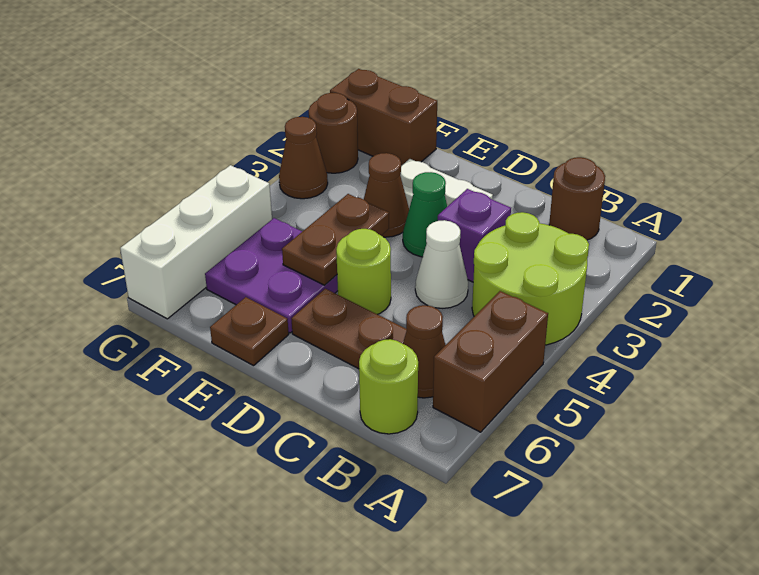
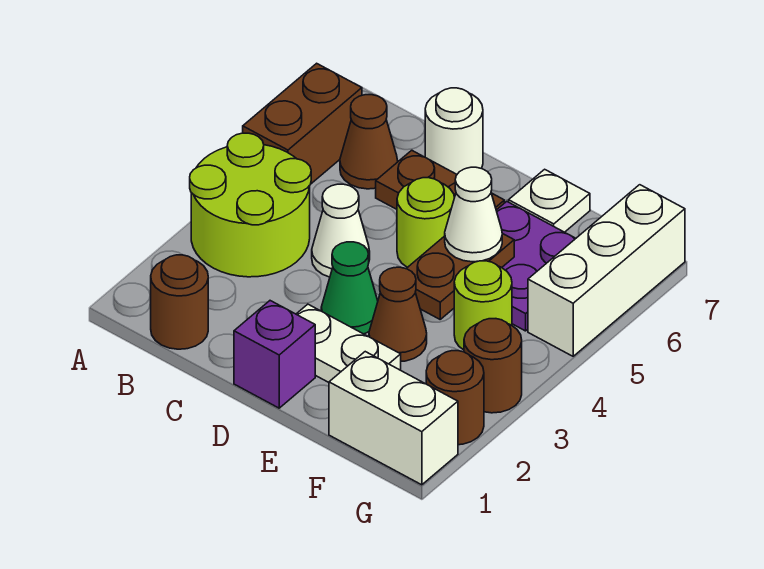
lime round brick B7 level 1 -> lime round brick F4 level 1
purple brick C3 level 1 -> purple brick D1 level 1
none -> white round brick C7 level 1
none -> white cone E5 level 3
brown plate E7 level 1 -> white plate E7 level 1
brown brick F1:G1 level 1 -> white brick F1:G1 level 1
brown cone G3 level 1 -> brown round brick G3 level 1

